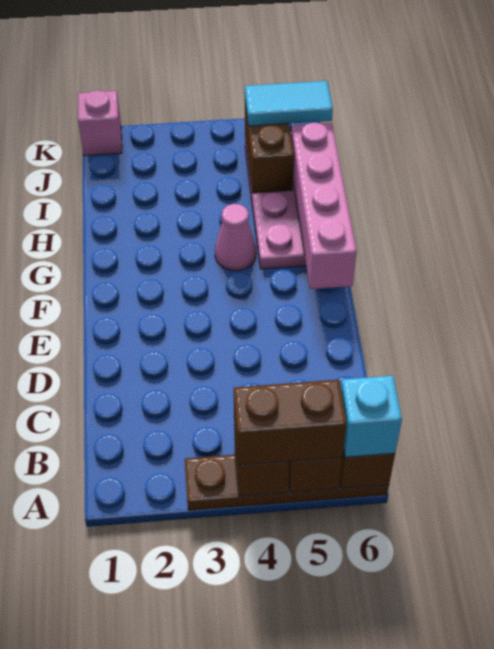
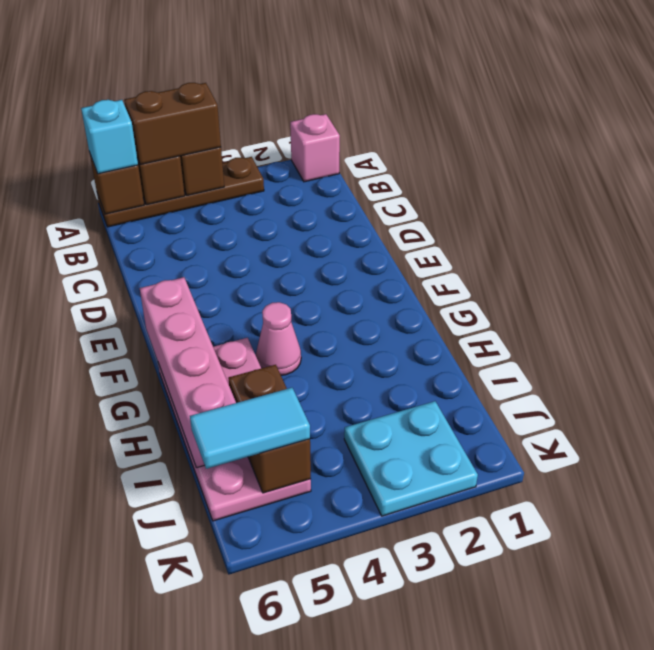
none -> cyan plate J2:K3 level 1
pink brick K1 level 1 -> pink brick A1 level 1

